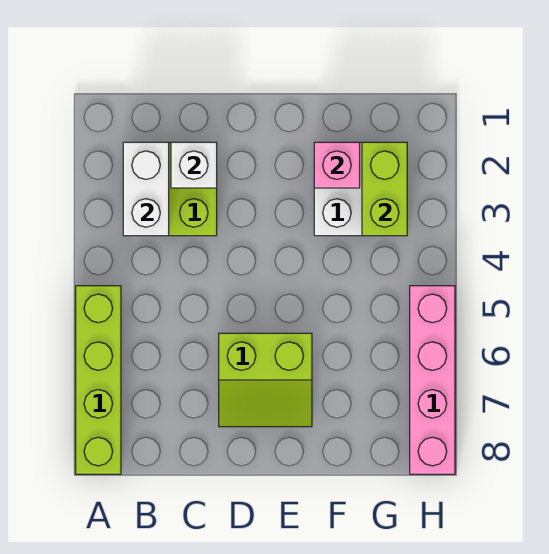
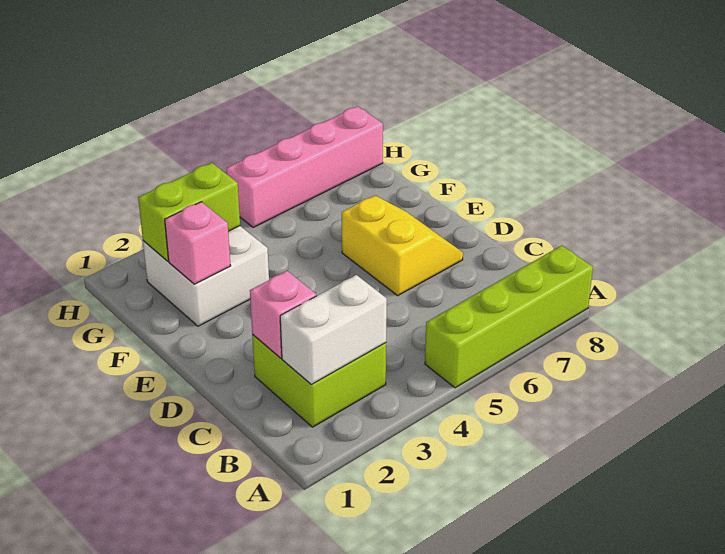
white brick C2 level 2 -> pink brick C2 level 2
lime slope D6:E7 level 1 top 6 -> yellow slope D6:E7 level 1 top 6

